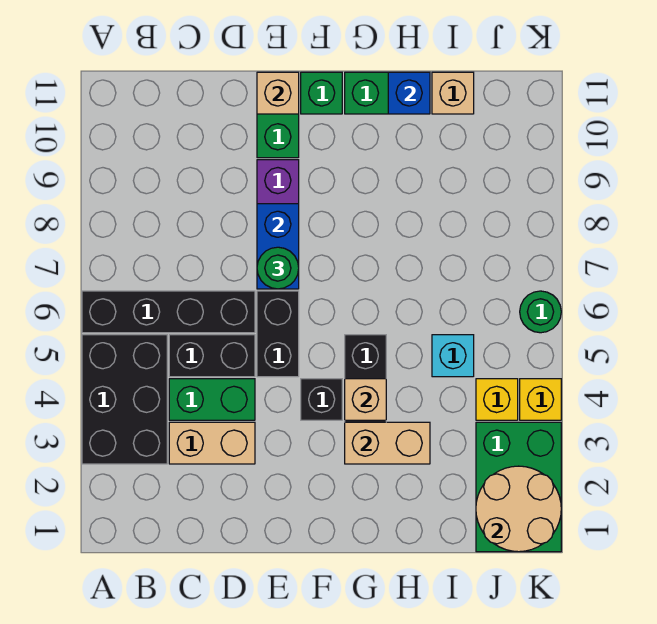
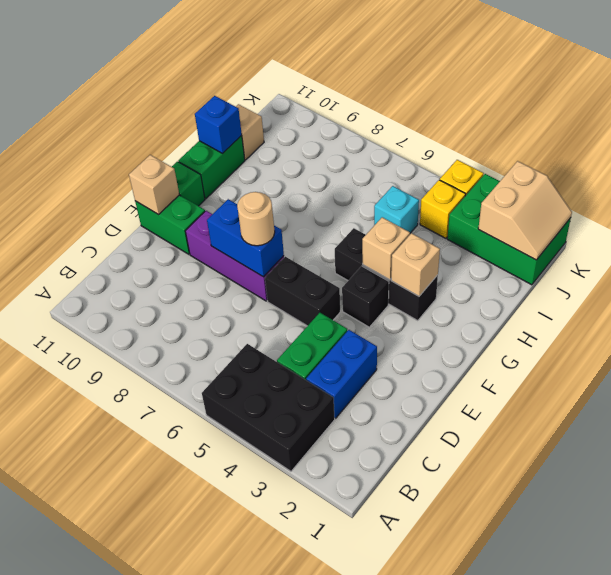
black brick A6:D6 level 1 -> none
tan brick C3:D3 level 1 -> blue brick C3:D3 level 1
black brick C5:D5 level 1 -> none
green round brick E7 level 3 -> tan round brick E7 level 3
tan brick G3:H3 level 2 -> tan brick G3 level 2
tan round brick J1:K2 level 2 -> tan slope J1:K2 level 2 top 2
green round brick K6 level 1 -> none

